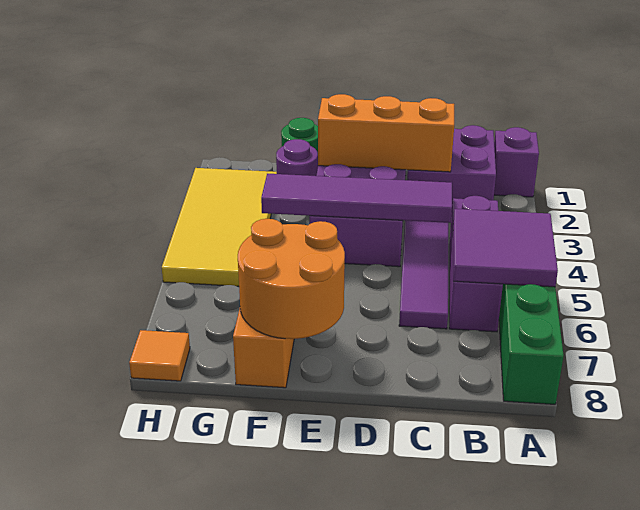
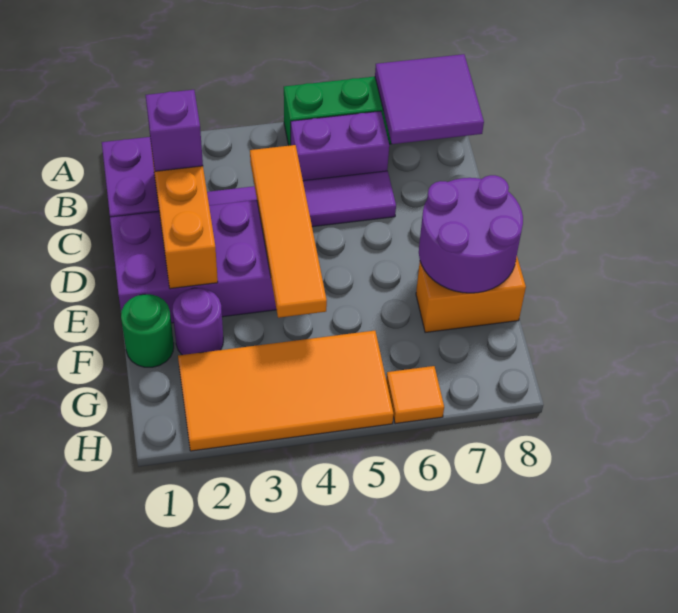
purple brick A1 level 1 -> purple brick C2 level 3
purple tile A5:B6 level 2 -> purple tile A7:B8 level 2
purple brick B4:B6 level 1 -> purple brick B5:B6 level 1
purple tile C4:F4 level 2 -> orange tile C4:F4 level 2
orange round brick E7:F8 level 2 -> purple round brick E7:F8 level 2
yellow tile G2:H5 level 1 -> orange tile G2:H5 level 1
orange tile H8 level 1 -> orange tile H6 level 1

